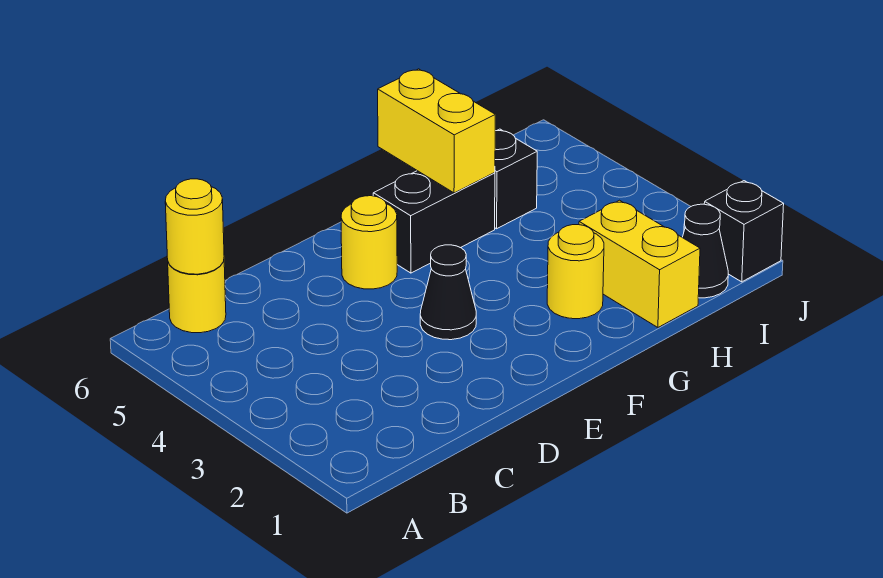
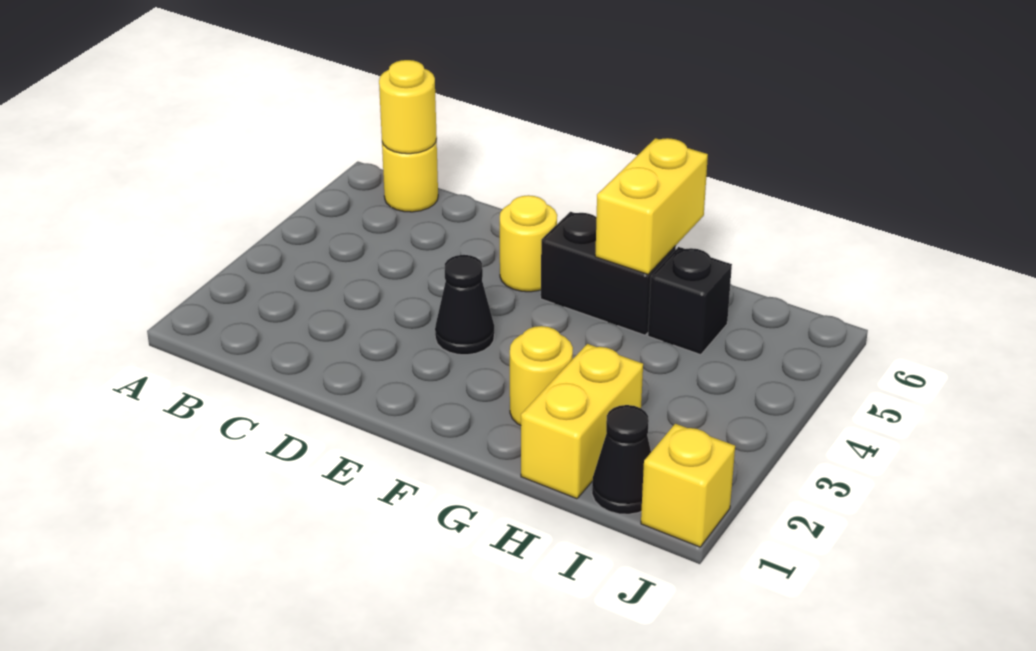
black brick J1 level 1 -> yellow brick J1 level 1

